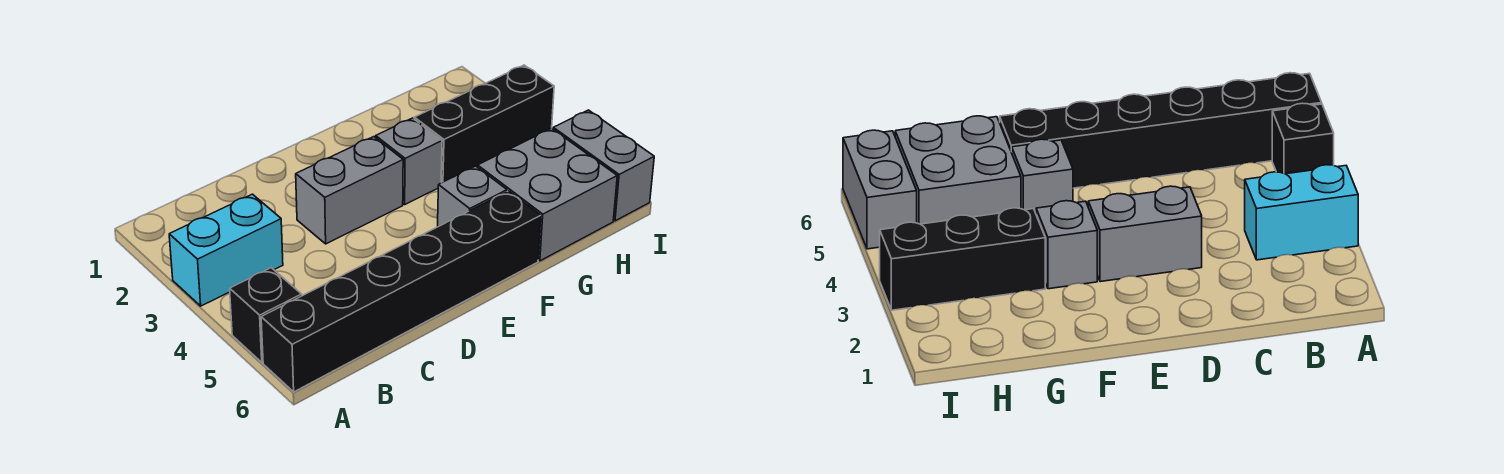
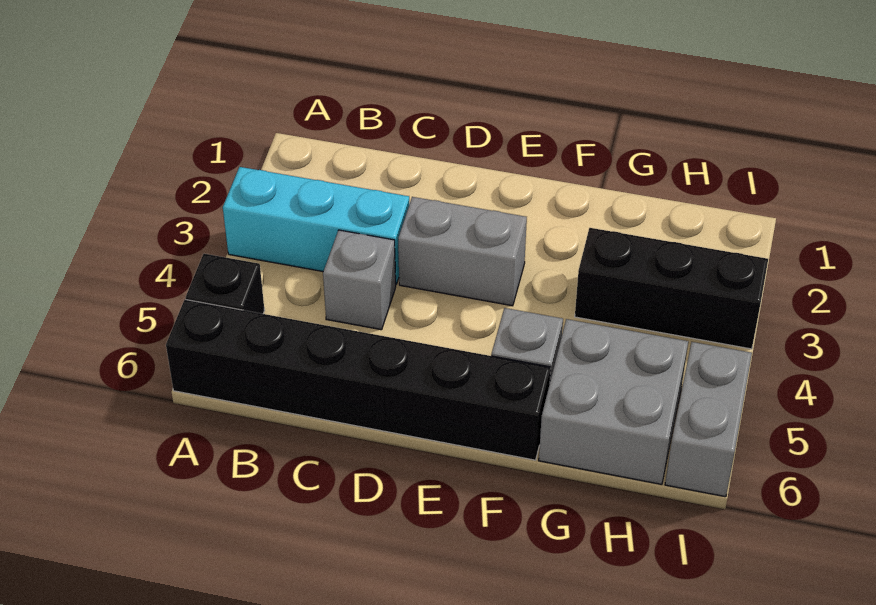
cyan brick A3:B3 level 1 -> cyan brick A3:C3 level 1
grey brick F3 level 1 -> grey brick C4 level 1

